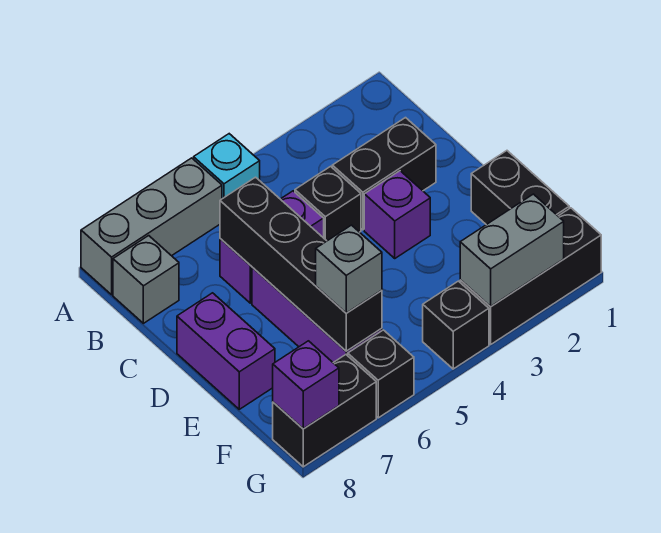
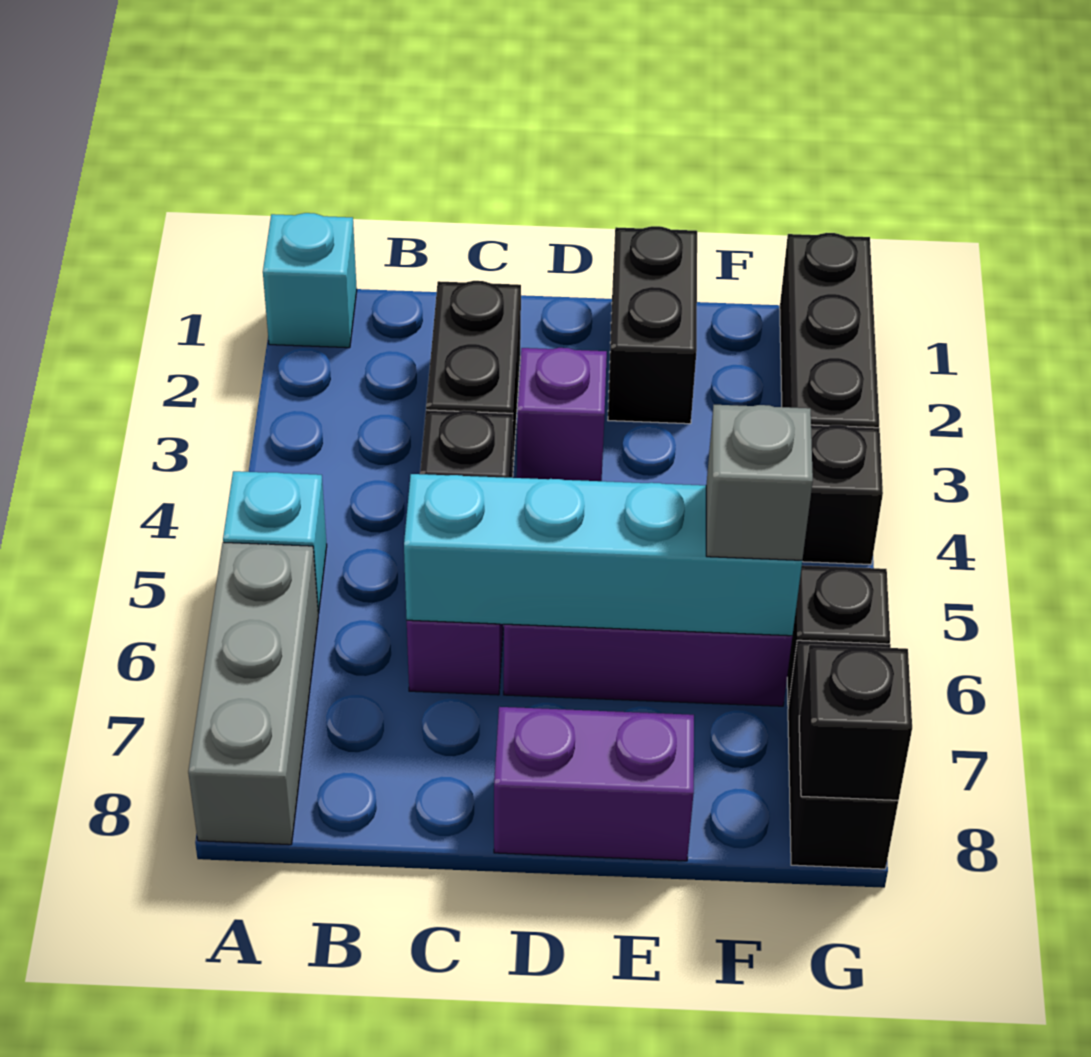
none -> cyan brick A1 level 1
grey brick B8 level 1 -> none
black brick C6:F6 level 2 -> cyan brick C6:F6 level 2
black brick E1:F1 level 1 -> black brick E1:E2 level 1
grey brick G2:G3 level 2 -> none
purple brick G8 level 2 -> black brick G8 level 2

